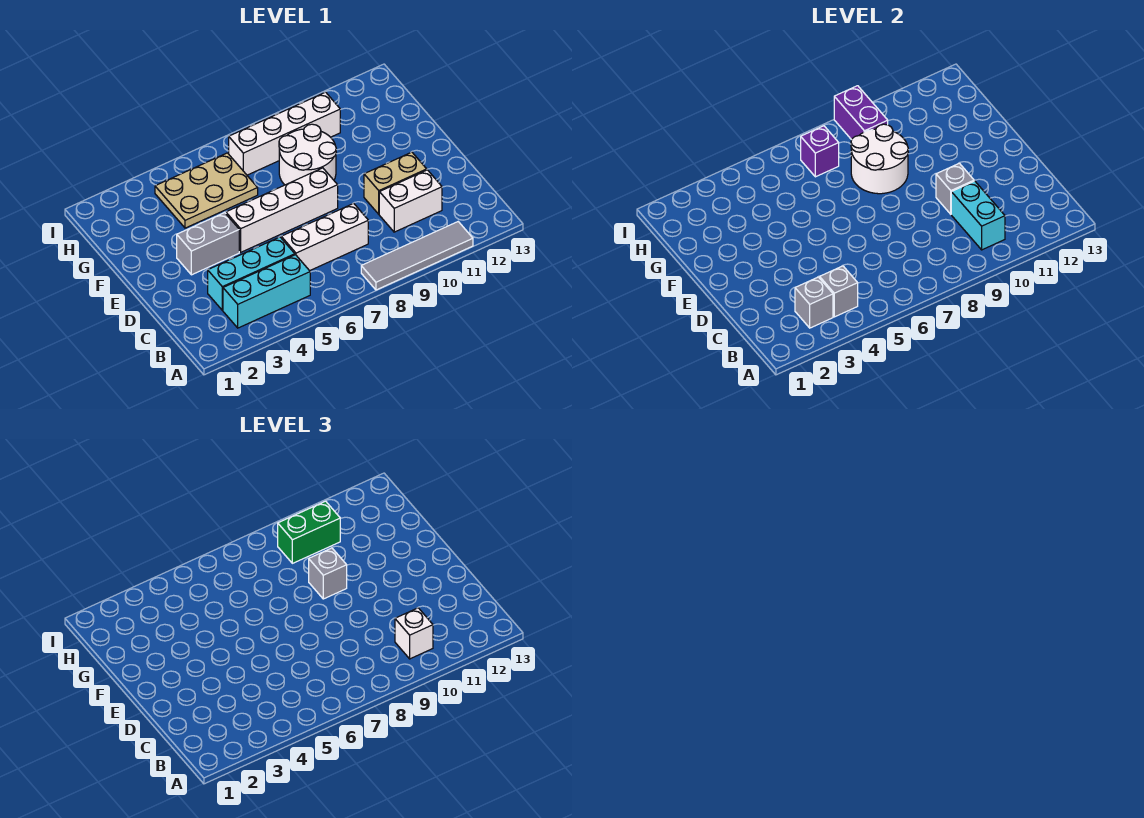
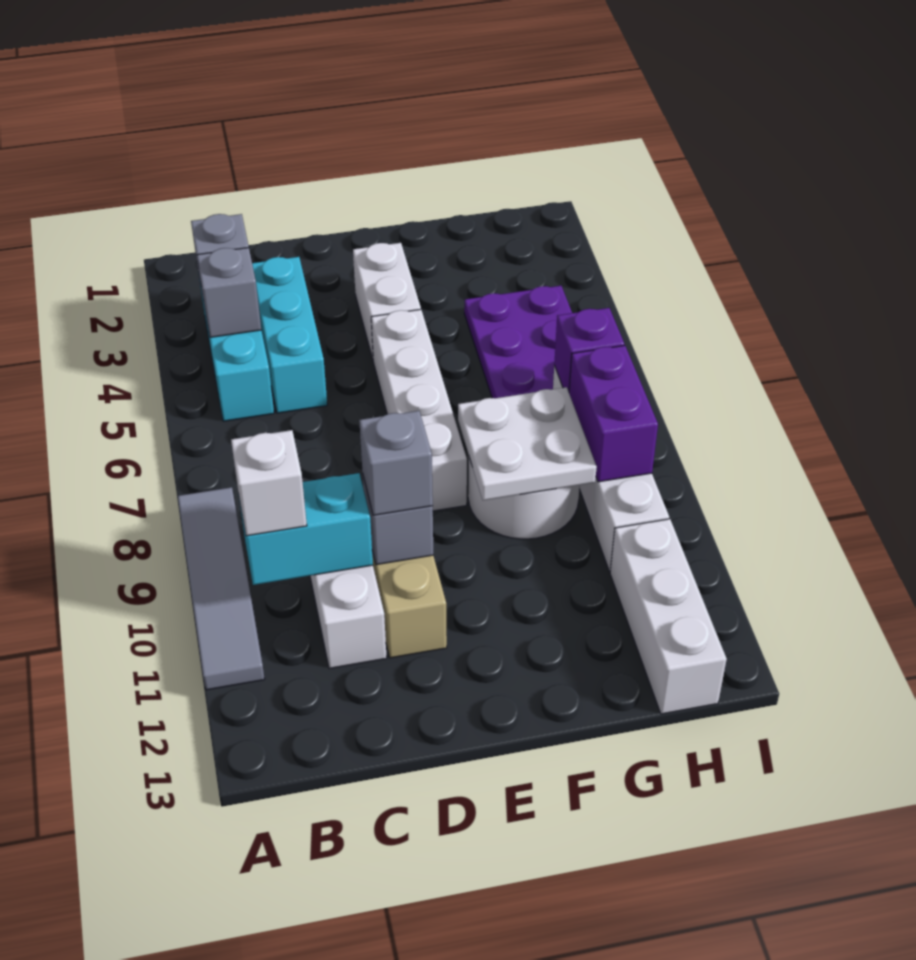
white brick C6:C8 level 1 -> white brick H11:H13 level 1
grey brick E3:E4 level 1 -> white brick E3:E4 level 1
white round brick F8:G9 level 2 -> white plate F8:G9 level 2
grey brick F9 level 3 -> grey brick D10 level 3
tan plate G4:H6 level 1 -> purple plate G4:H6 level 1
purple brick H9:I9 level 2 -> purple brick H8:H9 level 2
green brick H9:H10 level 3 -> none

